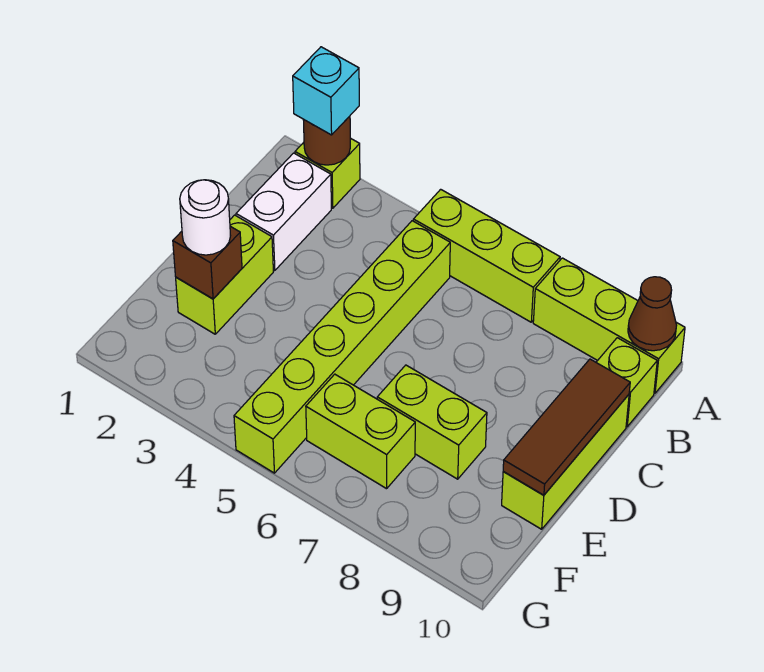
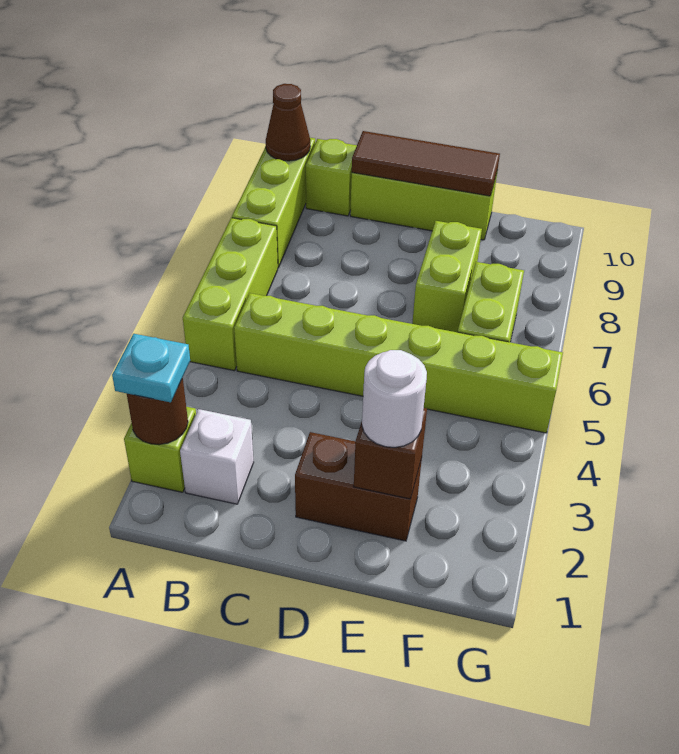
cyan brick A2 level 3 -> cyan plate A2 level 3
white brick B2:C2 level 1 -> white brick B2 level 1
lime brick D2:E2 level 1 -> brown brick D2:E2 level 1

